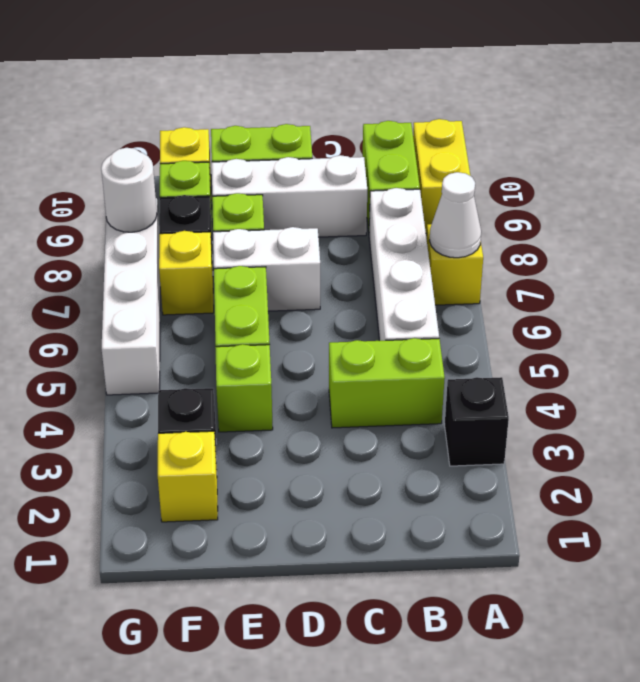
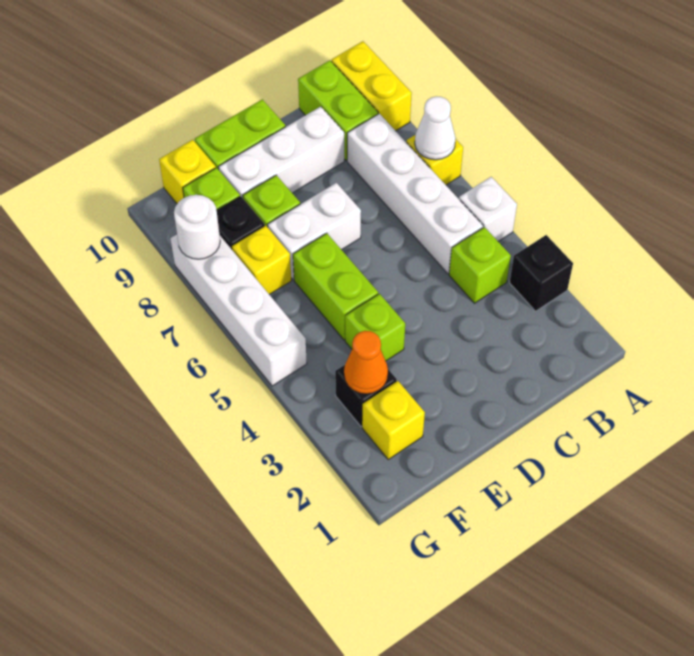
none -> white brick A5 level 1
lime brick B4:C4 level 1 -> lime brick B4 level 1
none -> orange cone F3 level 2

